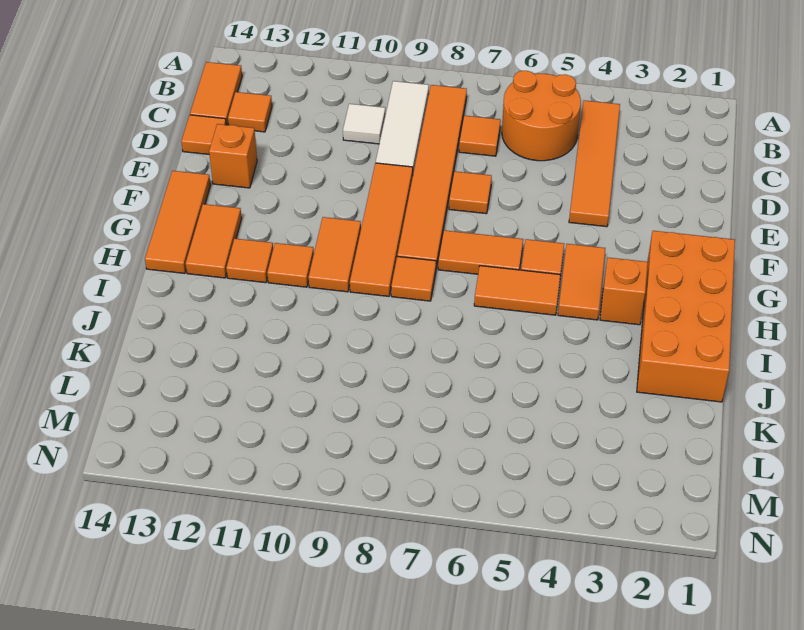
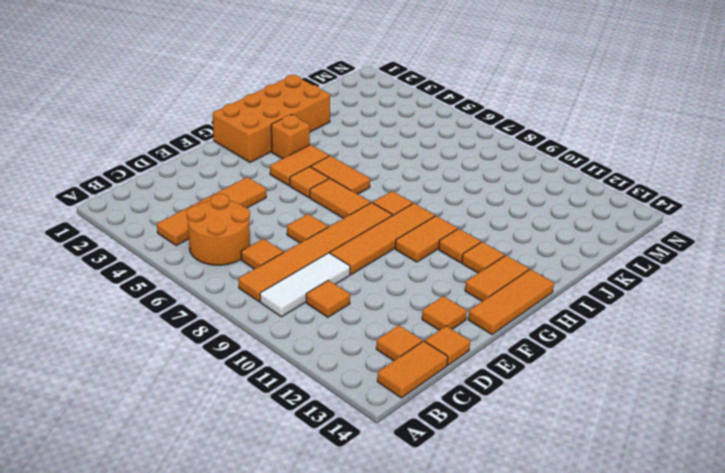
white tile C10 level 1 -> orange tile C10 level 1
orange brick E13 level 1 -> orange tile E13 level 1

